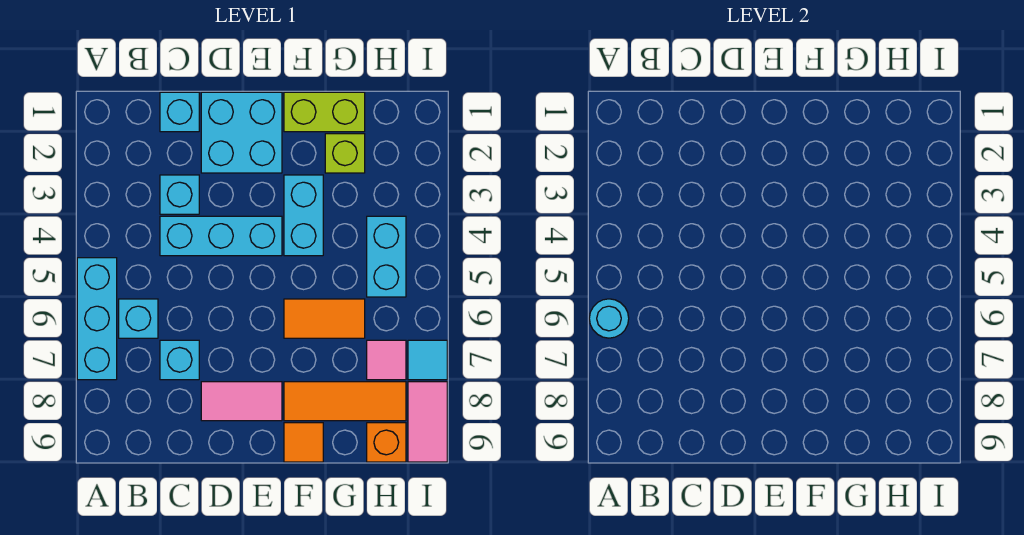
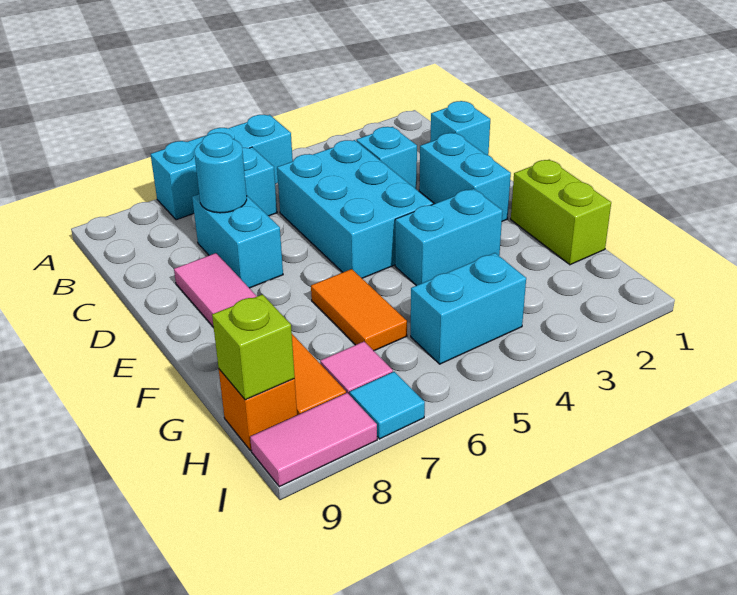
cyan round brick A6 level 2 -> cyan round brick C7 level 2
cyan brick C4:E4 level 1 -> cyan brick C4:E5 level 1
cyan brick C7 level 1 -> cyan brick C7:D7 level 1
cyan brick D1:E2 level 1 -> cyan brick D2:E2 level 1
orange tile F9 level 1 -> none
lime brick G2 level 1 -> lime brick H9 level 2

